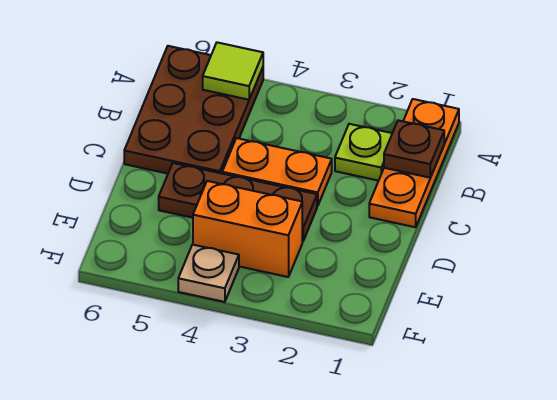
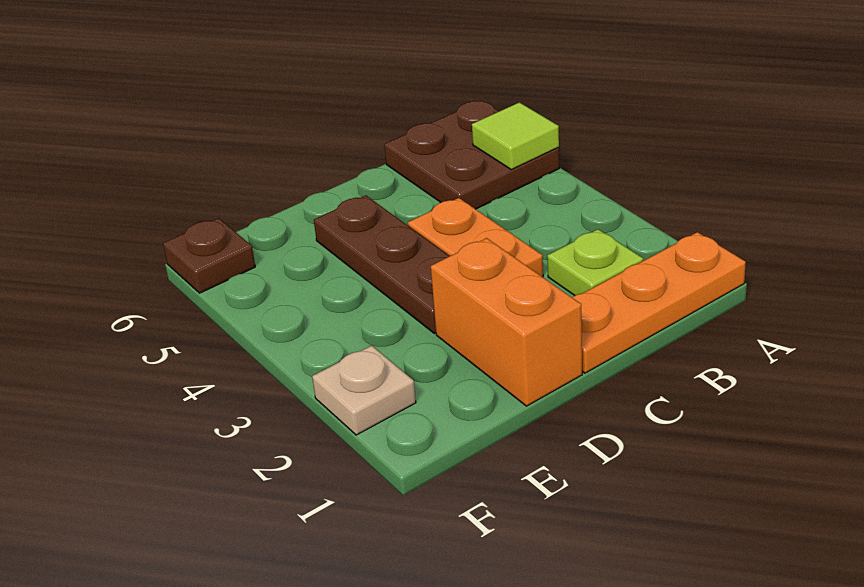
brown plate A5:C6 level 1 -> brown plate A5:B6 level 1
brown plate B1 level 2 -> brown plate F6 level 1
orange brick E3:E4 level 1 -> orange brick D1:D2 level 1
tan plate F4 level 1 -> tan plate F2 level 1

